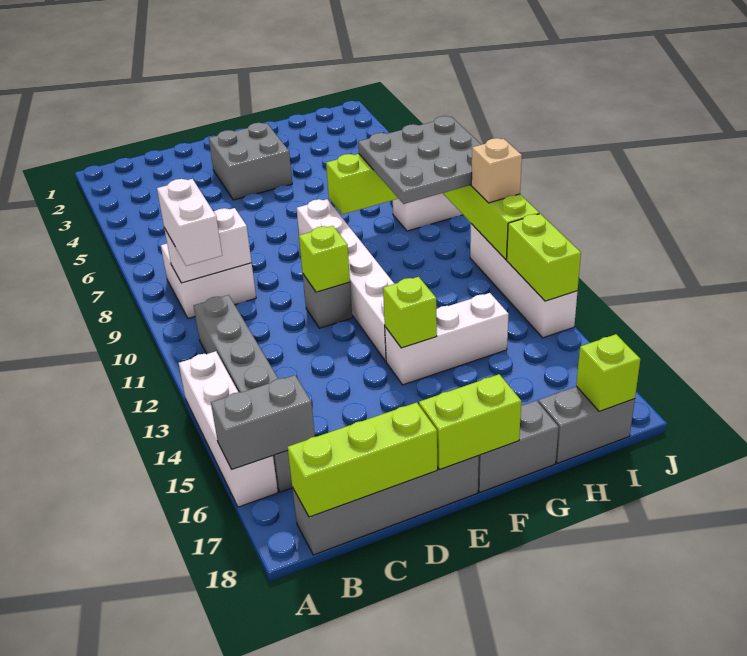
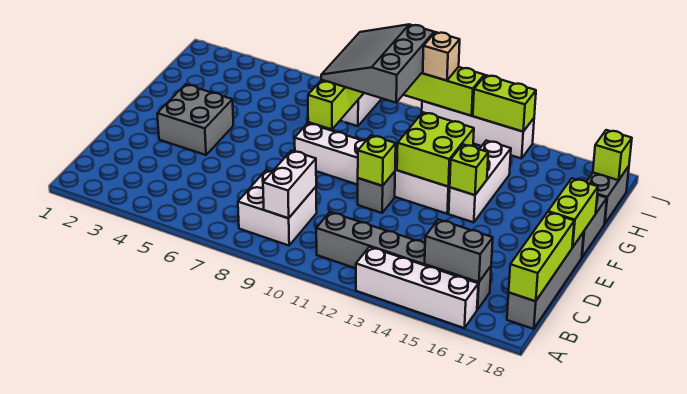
grey brick A16:B16 level 2 -> grey brick B15:B16 level 2
white brick B9:B10 level 3 -> none
none -> lime brick F12:G13 level 2
grey plate H8:J10 level 3 -> grey slope H8:J10 level 3 top 10

